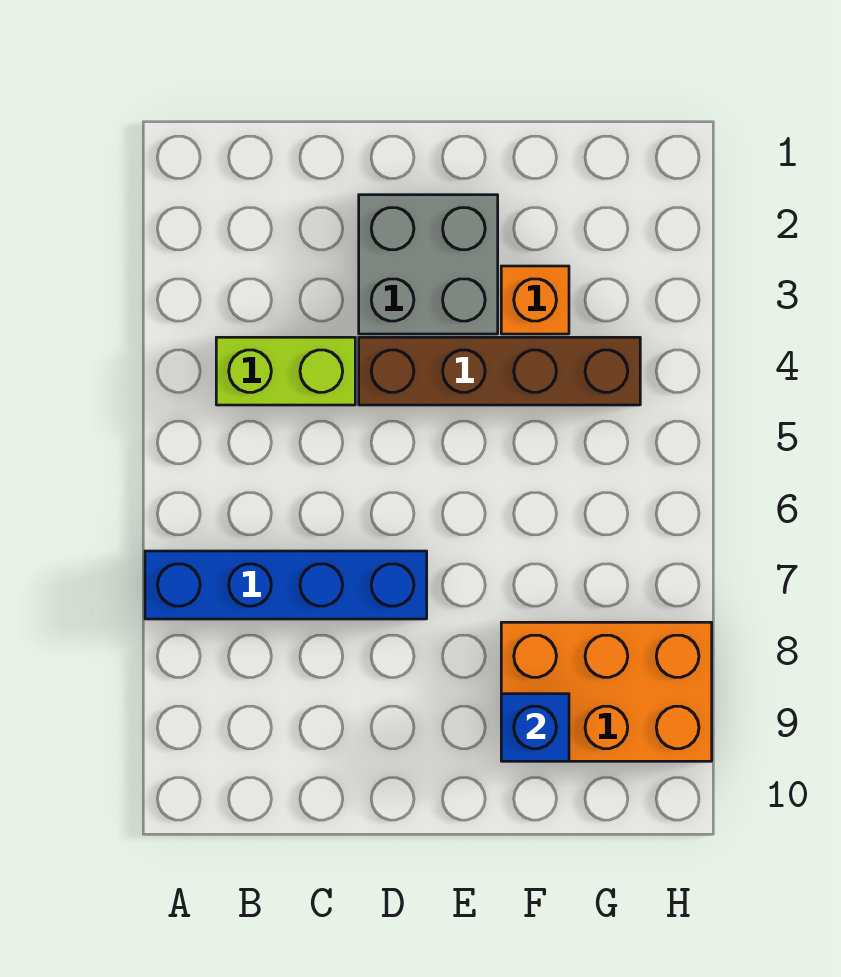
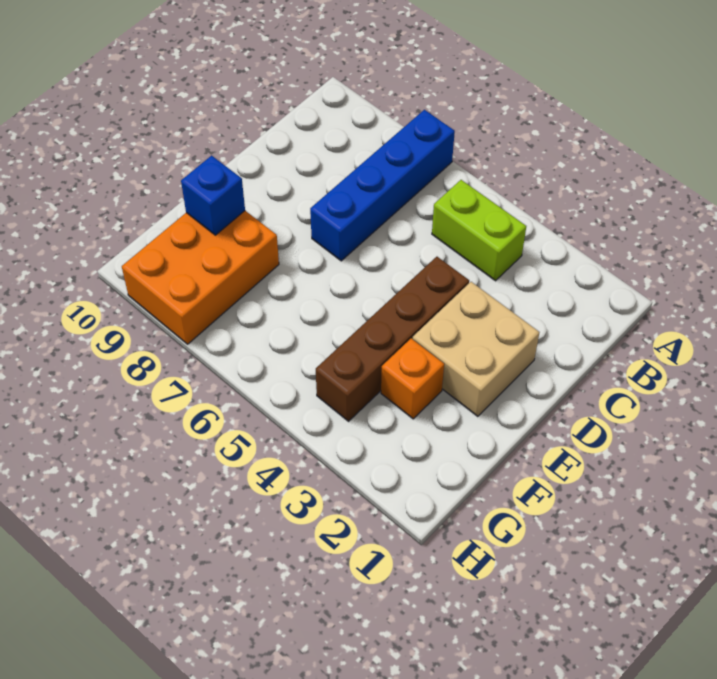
lime brick B4:C4 level 1 -> lime brick B4:B5 level 1
grey brick D2:E3 level 1 -> tan brick D2:E3 level 1

